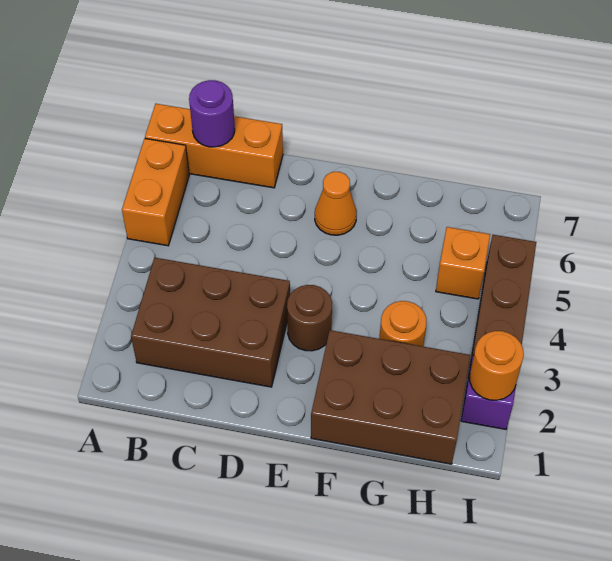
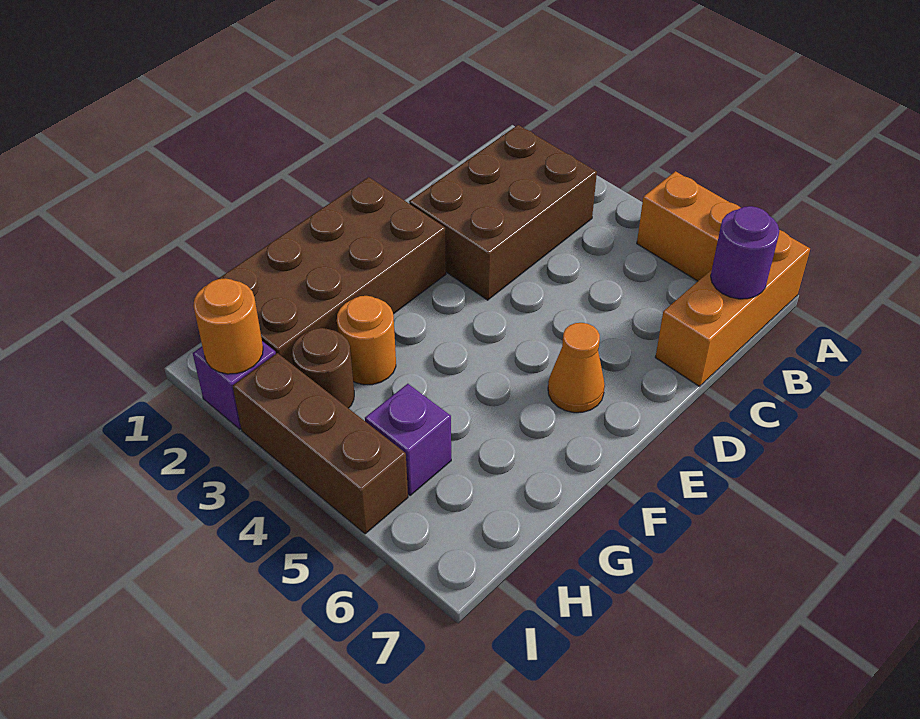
brown round brick E3 level 1 -> brown round brick H3 level 1
brown brick F1:H2 level 1 -> brown brick E1:H2 level 1
orange brick H5 level 1 -> purple brick H5 level 1

